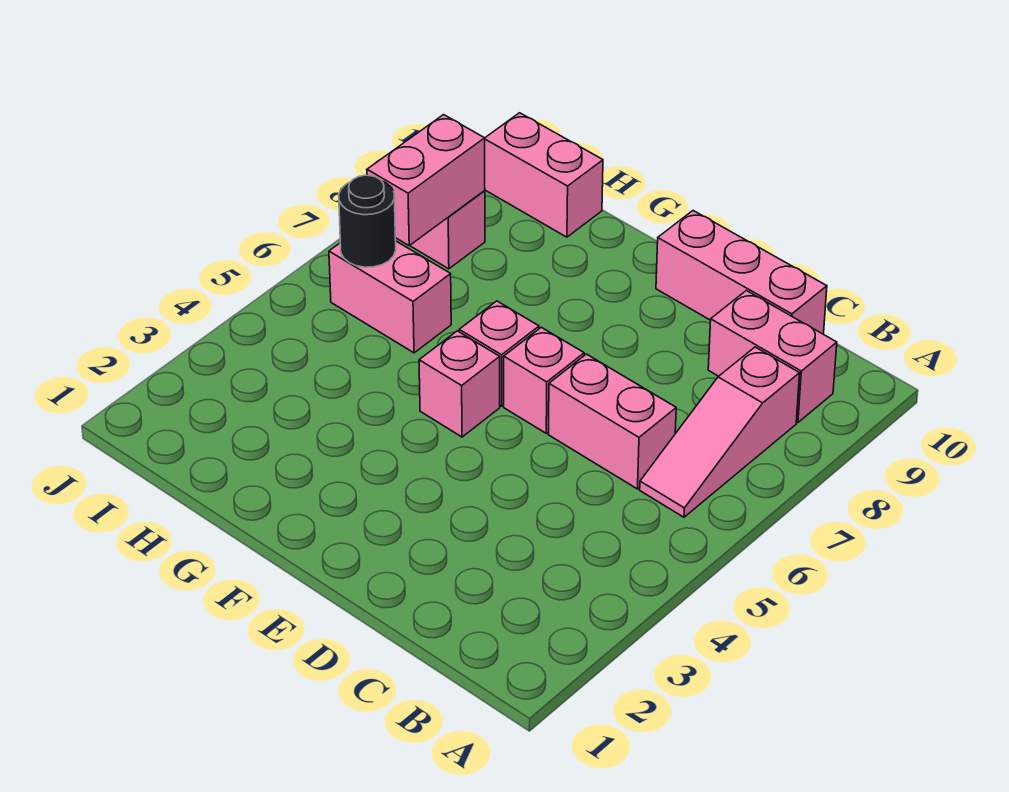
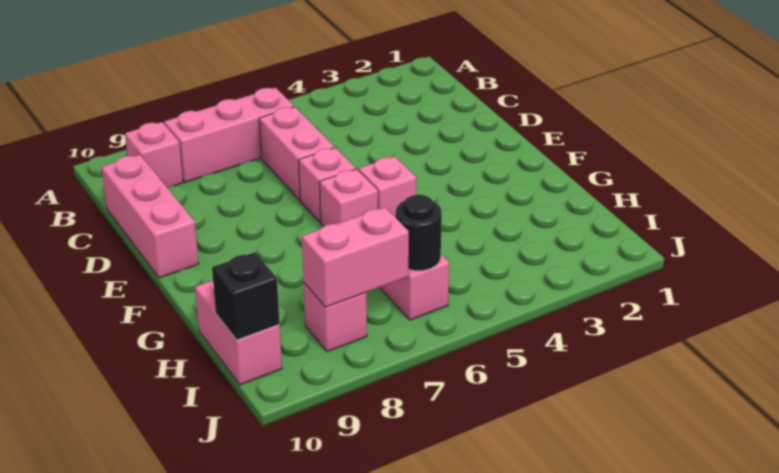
pink slope B6:B8 level 1 top 8 -> pink brick B6:B8 level 1
pink brick B9:C9 level 1 -> pink brick B9 level 1
none -> black brick I10 level 2

